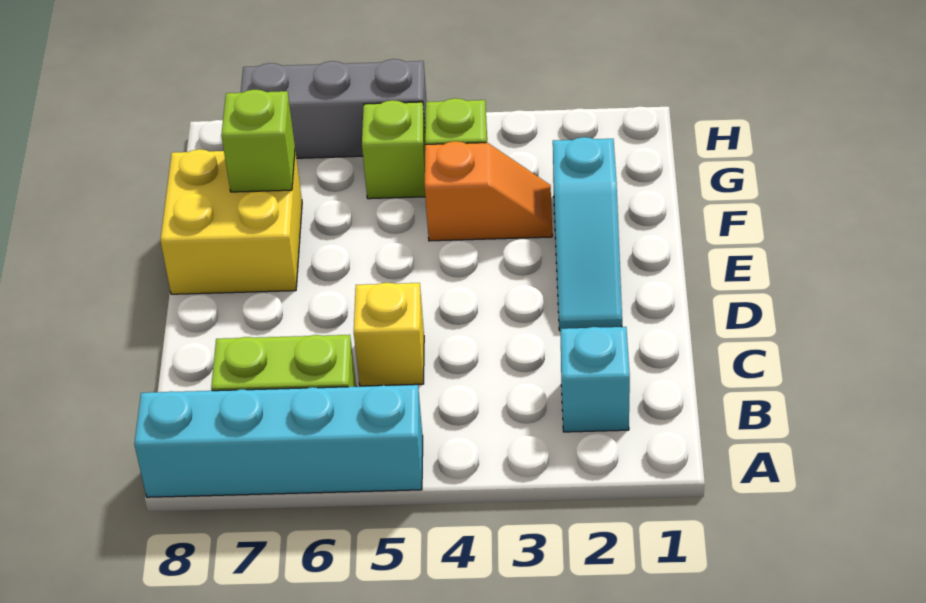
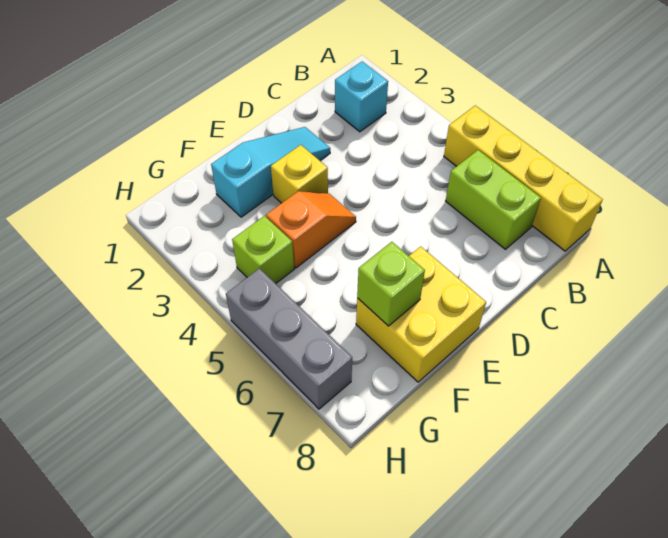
cyan brick A5:A8 level 1 -> yellow brick A5:A8 level 1
yellow brick C5 level 1 -> yellow brick E3 level 1
orange slope F3:F4 level 1 top 4 -> orange slope E4:F4 level 1 top F
lime brick G5 level 1 -> none

